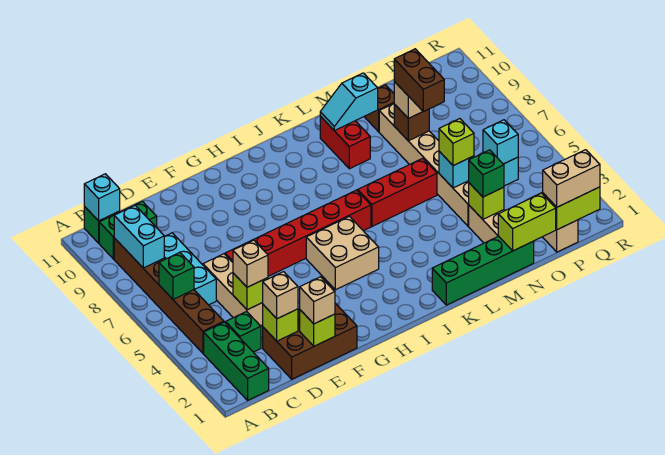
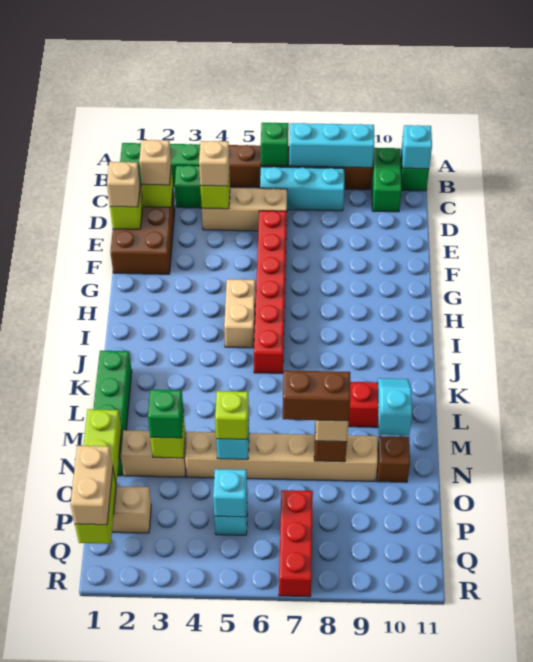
cyan brick B8:B9 level 2 -> cyan brick B7:B9 level 2
tan brick H4:I5 level 1 -> tan brick H5:I5 level 1
red brick K6:M6 level 1 -> red brick P7:R7 level 1

